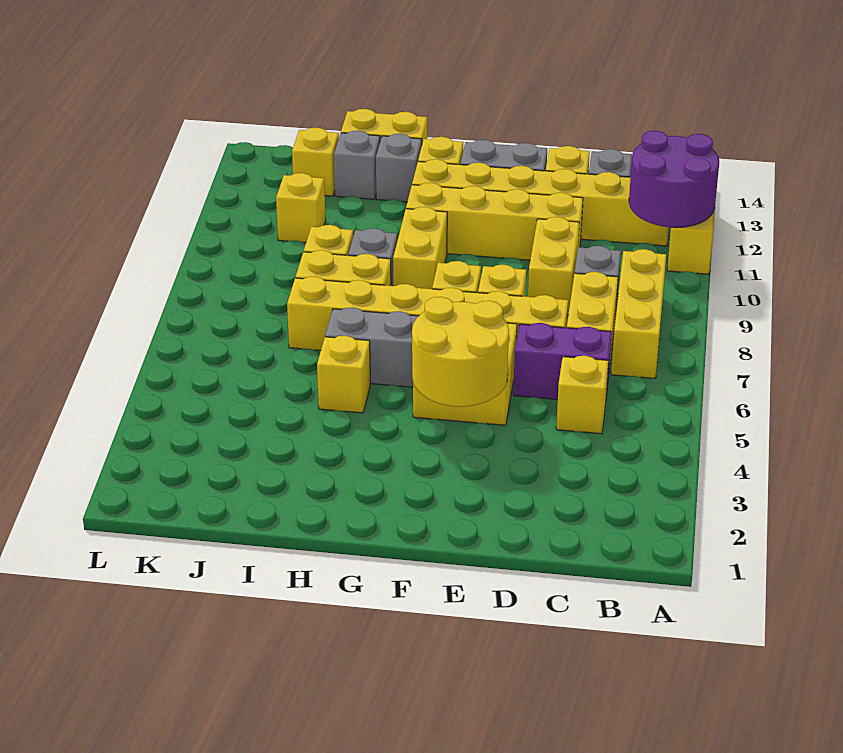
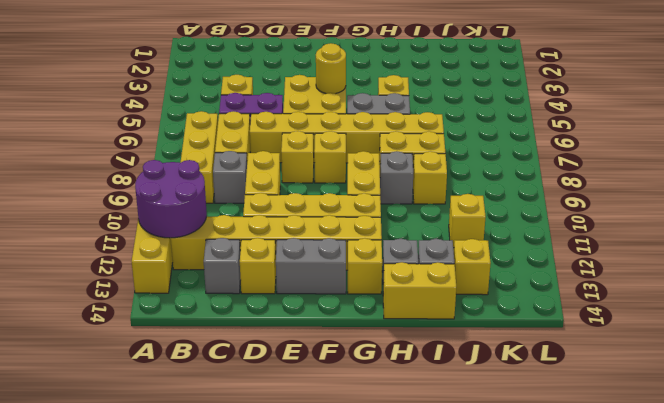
yellow round brick E4:F5 level 2 -> yellow round brick F5 level 2

